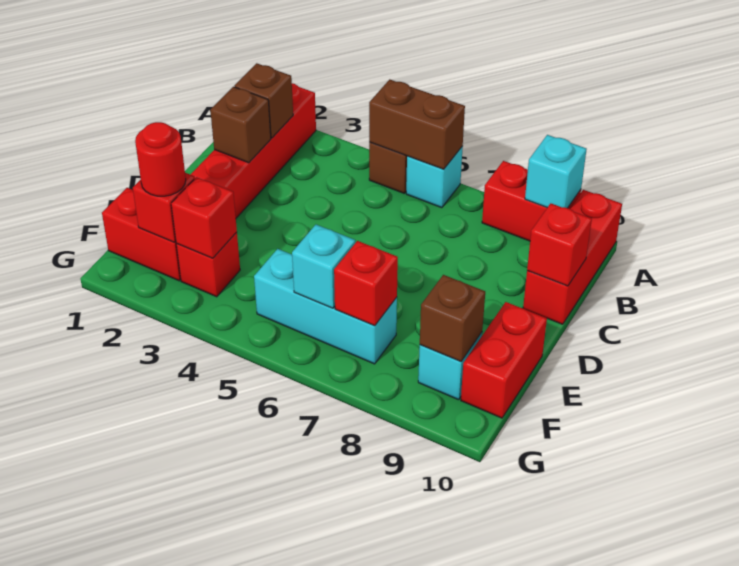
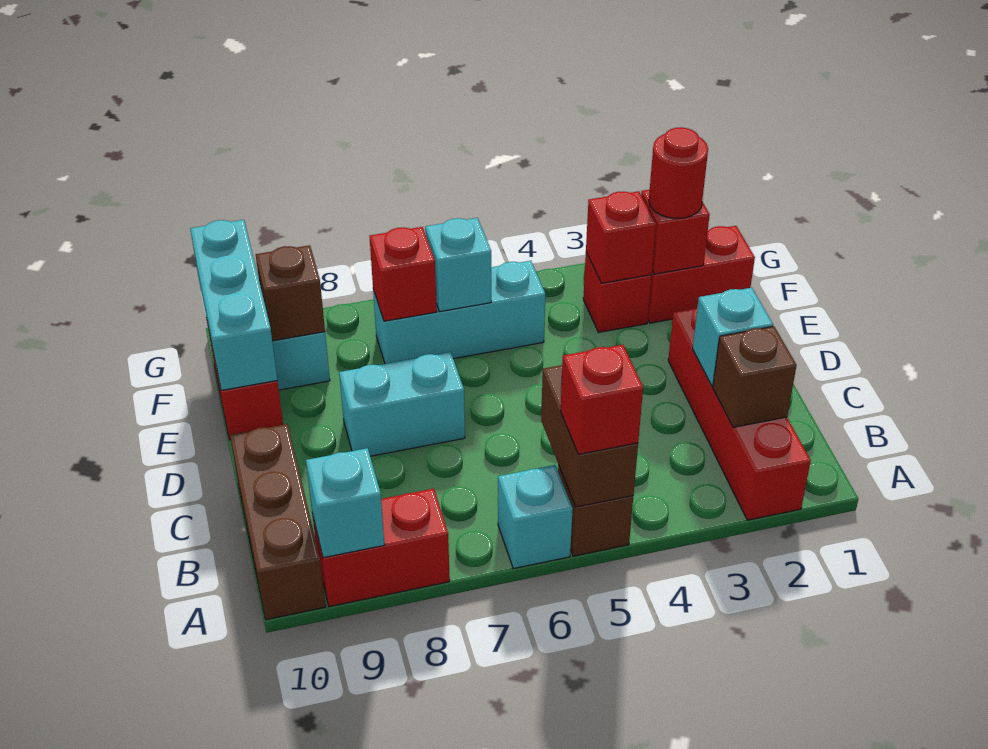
brown brick A5:A6 level 2 -> brown brick A5:B5 level 2
red brick A10:C10 level 1 -> brown brick A10:C10 level 1
brown brick C2 level 2 -> cyan brick C2 level 2
red brick C10 level 2 -> red brick A5 level 3
none -> cyan brick D7:D8 level 1
none -> cyan brick E10:G10 level 2

